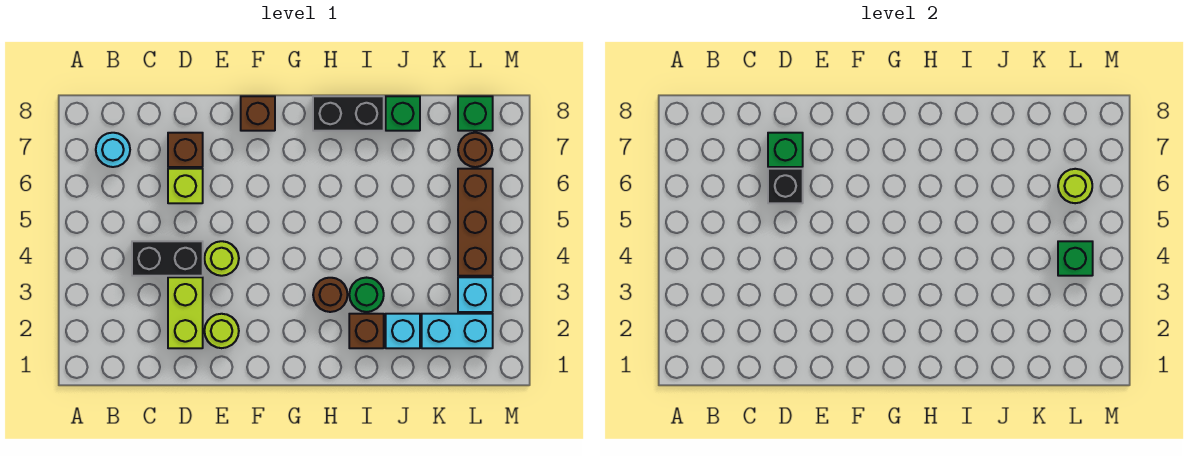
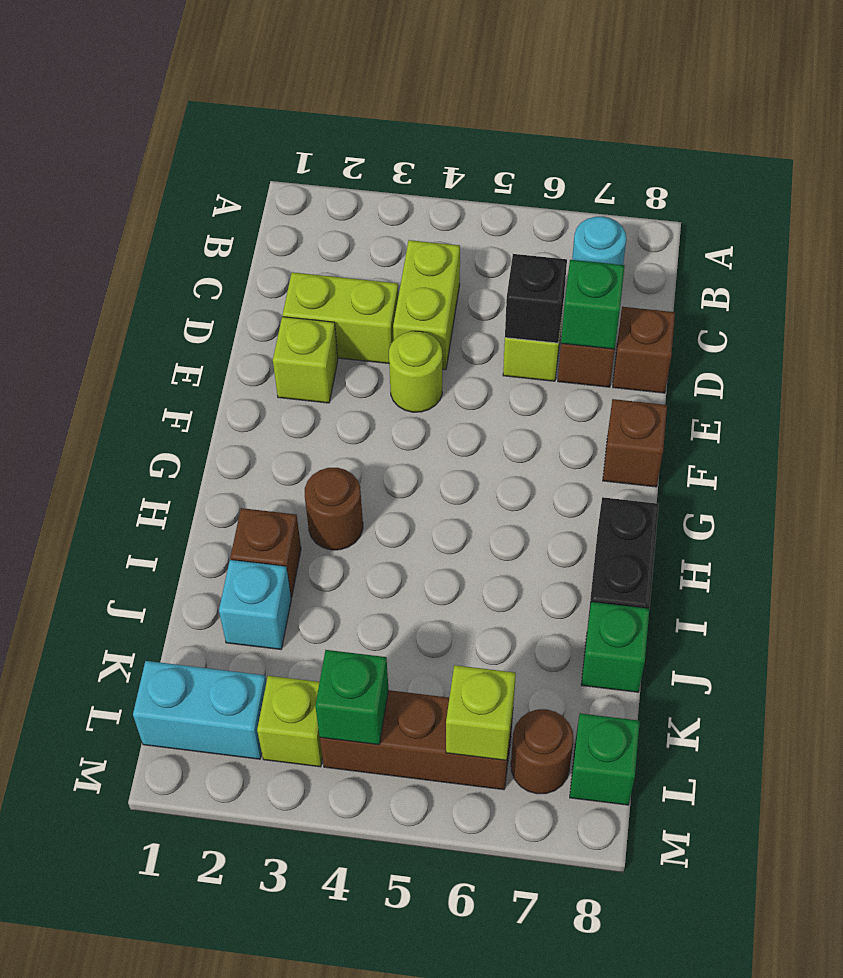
black brick C4:D4 level 1 -> lime brick C4:D4 level 1
none -> brown brick D8 level 1
lime round brick E2 level 1 -> lime brick E2 level 1
green round brick I3 level 1 -> none
cyan brick K2:L2 level 1 -> cyan brick L1:L2 level 1
cyan brick L3 level 1 -> lime brick L3 level 1
lime round brick L6 level 2 -> lime brick L6 level 2

